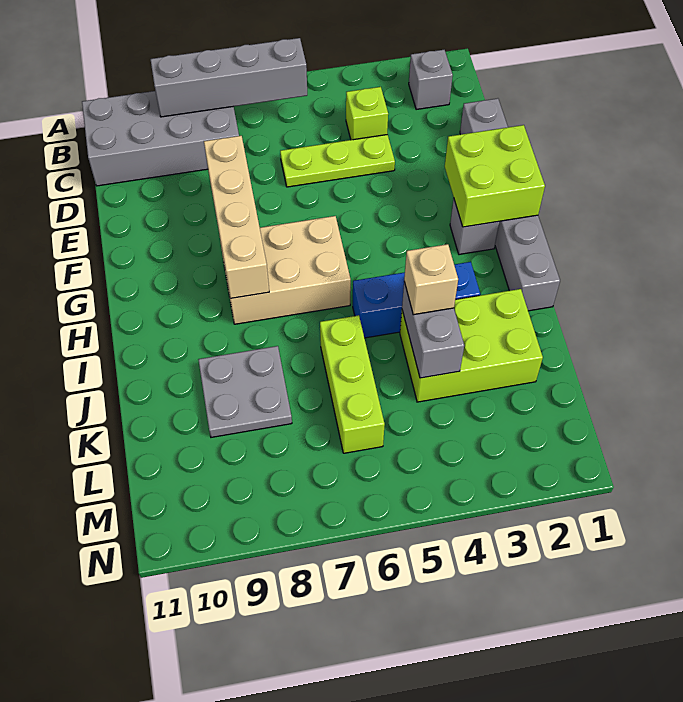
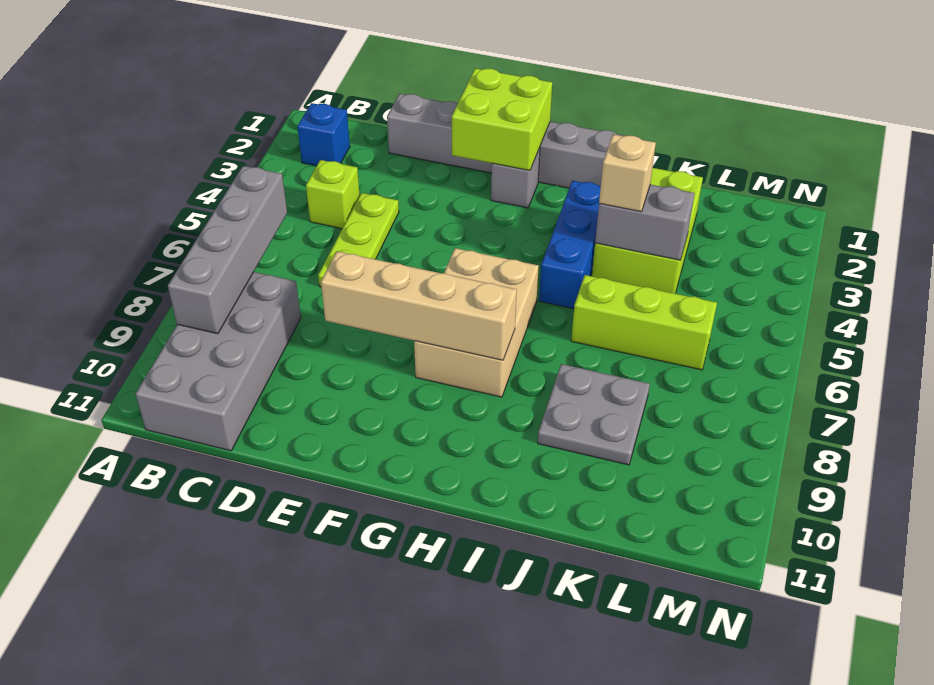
grey brick B2 level 1 -> blue brick B2 level 1

